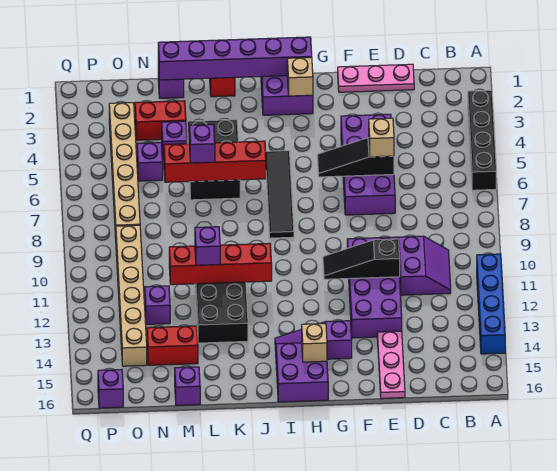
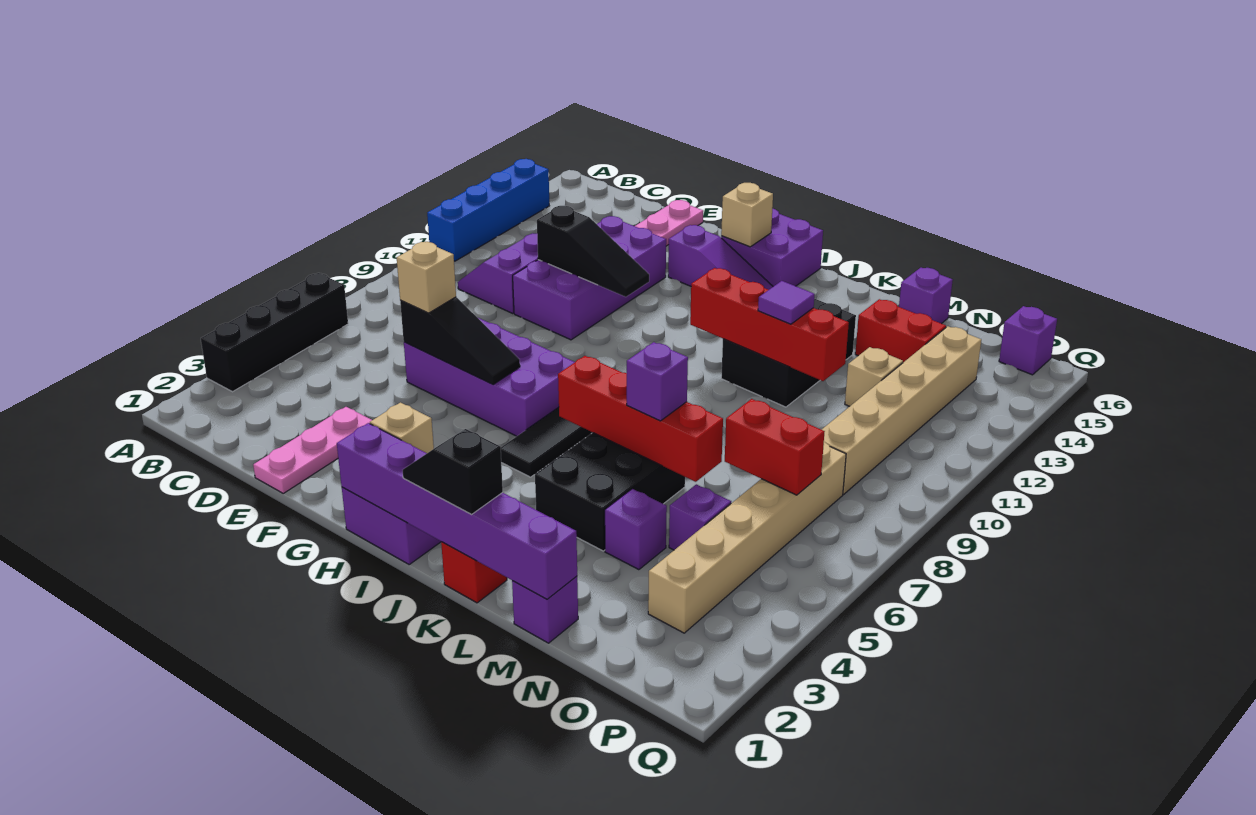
pink plate D1:F1 level 1 -> pink plate E1:E3 level 1
purple brick E4:F7 level 1 -> purple brick E6:H7 level 1
none -> black slope J1:K1 level 3 top K
purple brick L11 level 3 -> purple tile L11 level 3
red brick M3:N3 level 1 -> red brick N7:O7 level 2
purple brick N12 level 1 -> tan brick N12 level 1

